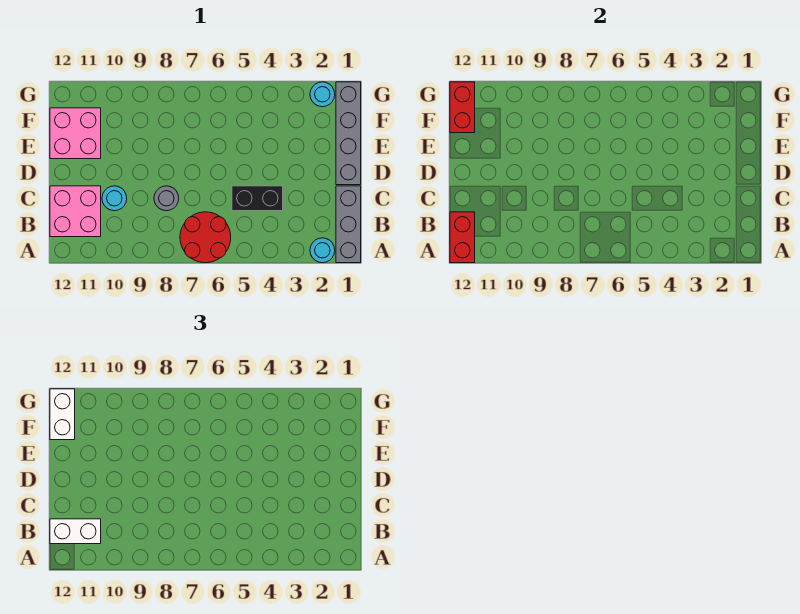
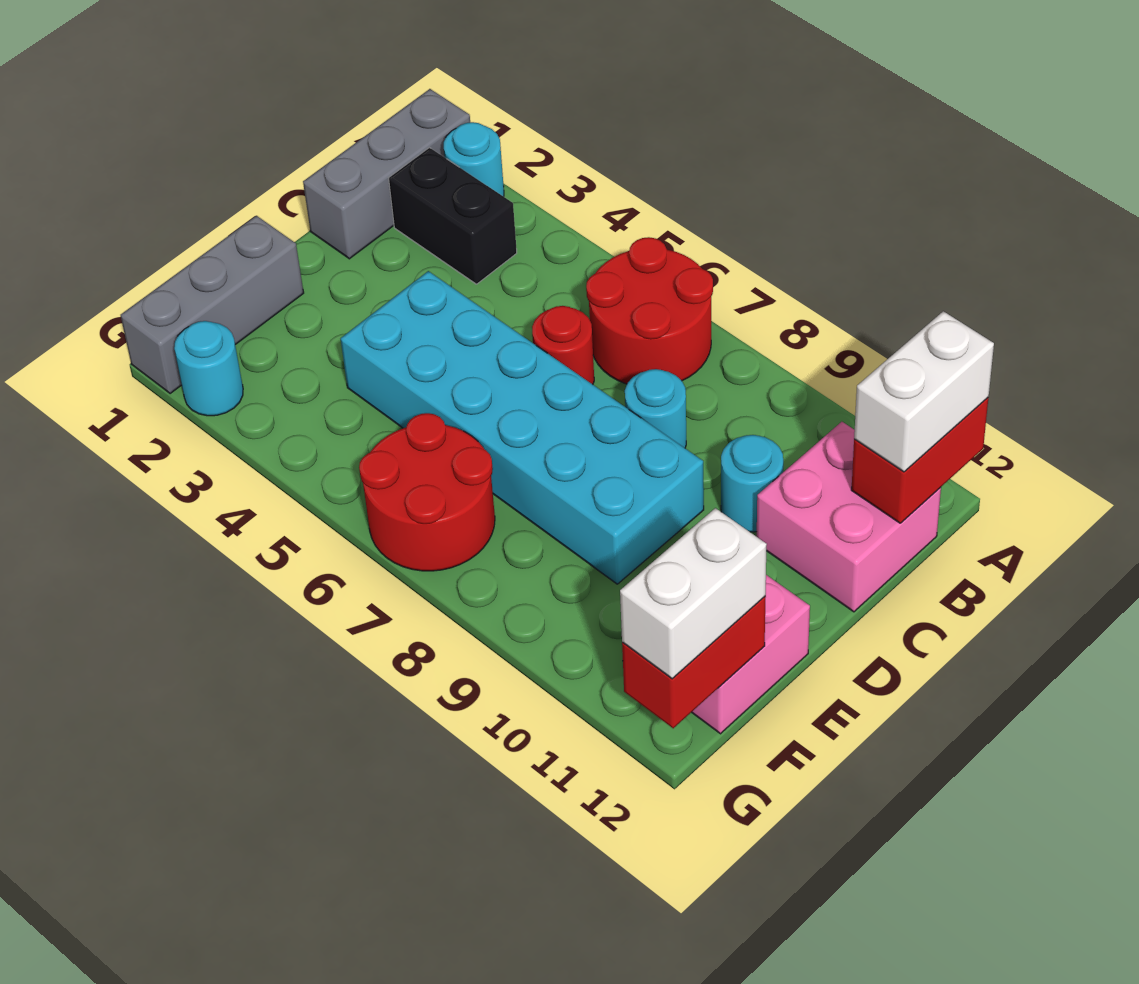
white brick B11:B12 level 3 -> white brick A12:B12 level 3
black brick C4:C5 level 1 -> black brick B2:B3 level 1
none -> red round brick C6 level 1
grey round brick C8 level 1 -> cyan round brick C8 level 1
grey brick D1:G1 level 1 -> grey brick E1:G1 level 1
none -> cyan brick D4:E9 level 1
none -> red round brick F6:G7 level 1

